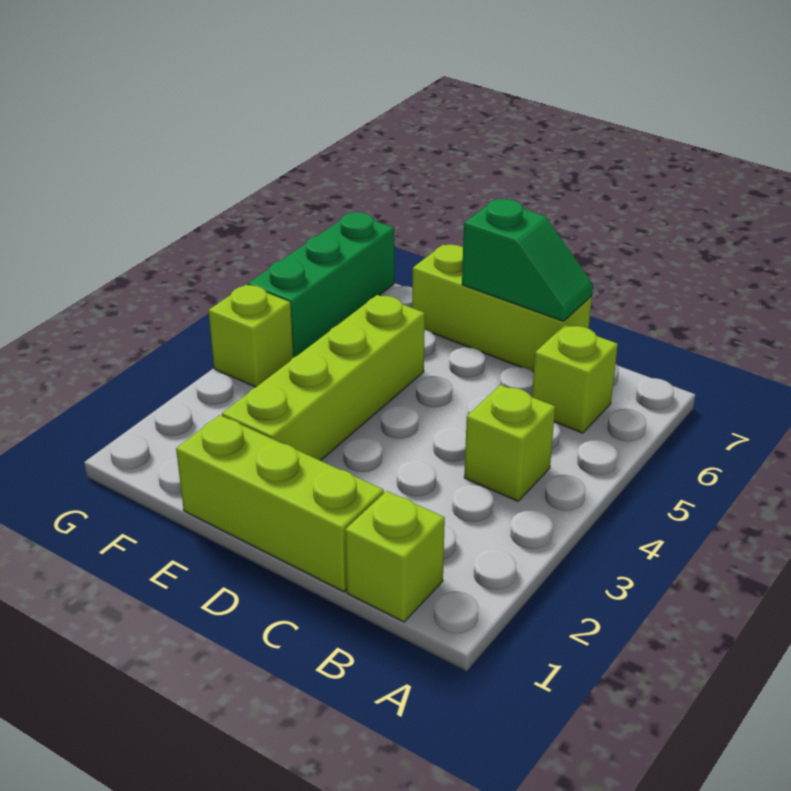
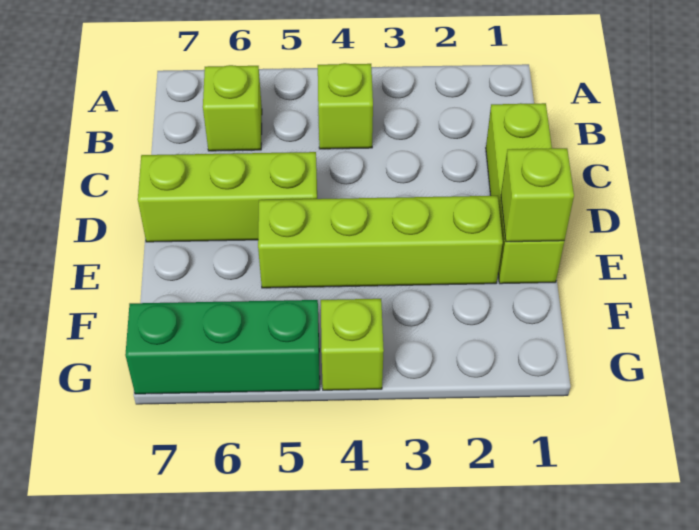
lime brick B1 level 1 -> lime brick E1 level 2
lime brick C7:E7 level 1 -> lime brick D5:D7 level 1
green slope C7:D7 level 2 top D -> none

